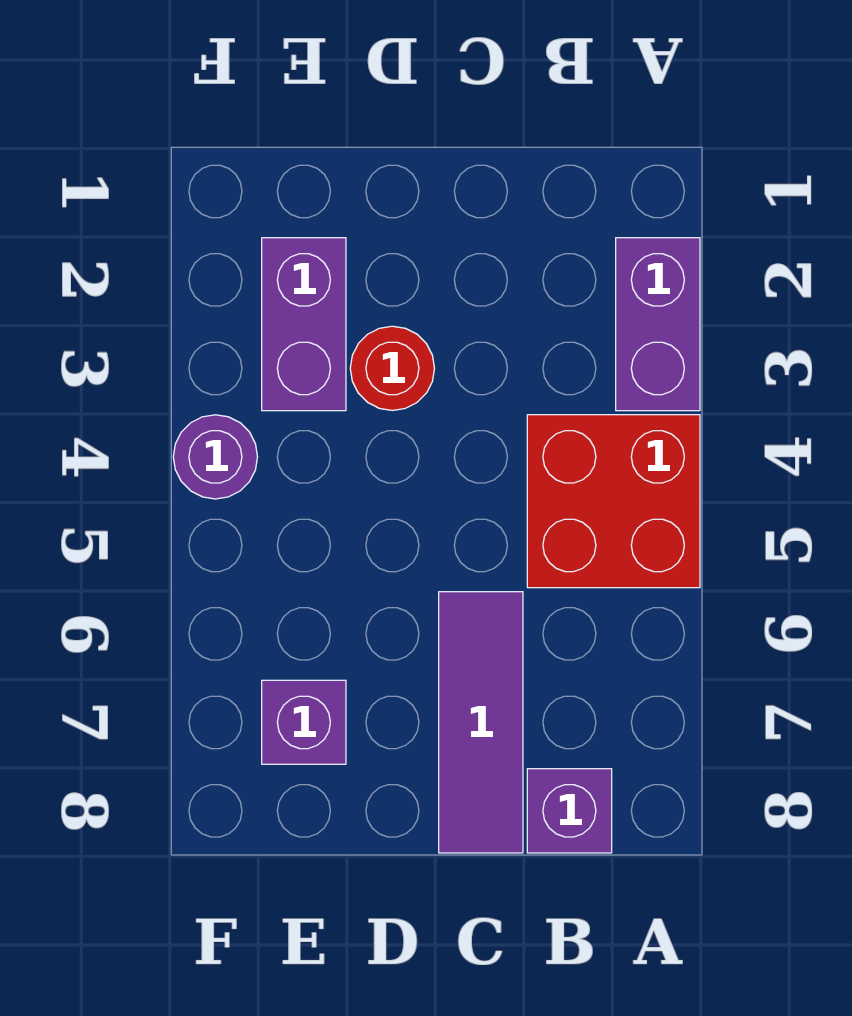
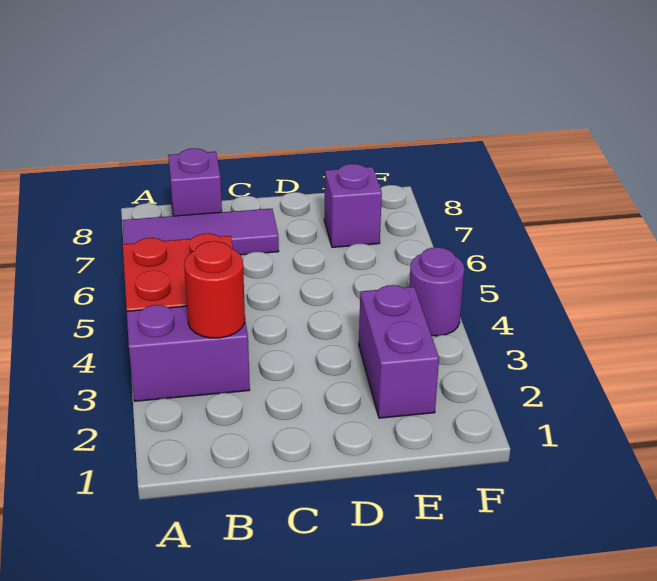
purple brick A2:A3 level 1 -> purple brick A3:B3 level 1
purple tile C6:C8 level 1 -> purple tile A7:C7 level 1
red round brick D3 level 1 -> red round brick B3 level 2

